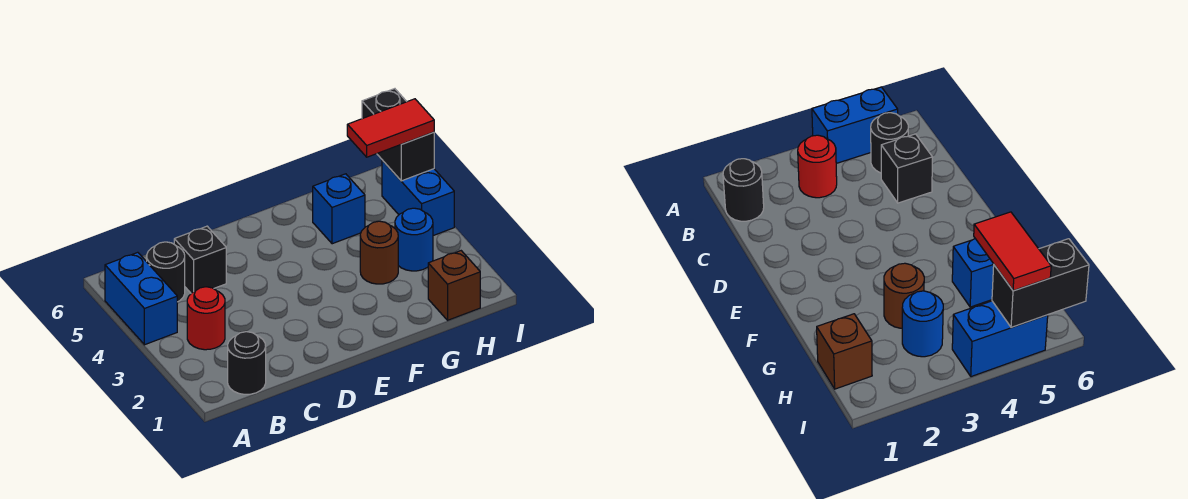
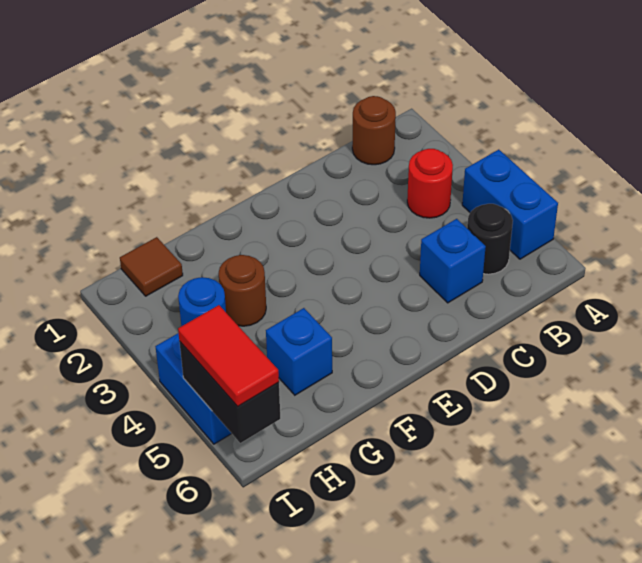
black round brick B1 level 1 -> brown round brick B1 level 1
black brick C5 level 1 -> blue brick C5 level 1
brown brick H1 level 1 -> brown tile H1 level 1
red tile H5:I5 level 3 -> red tile I5:I6 level 3

